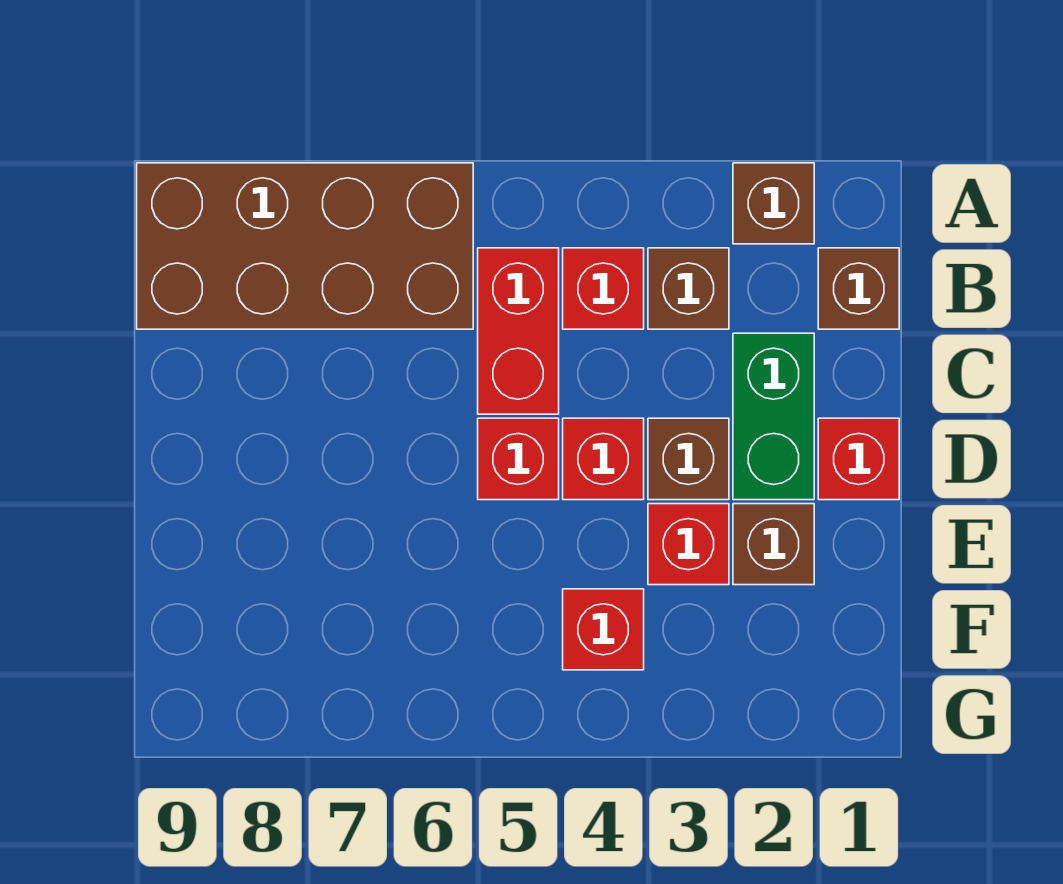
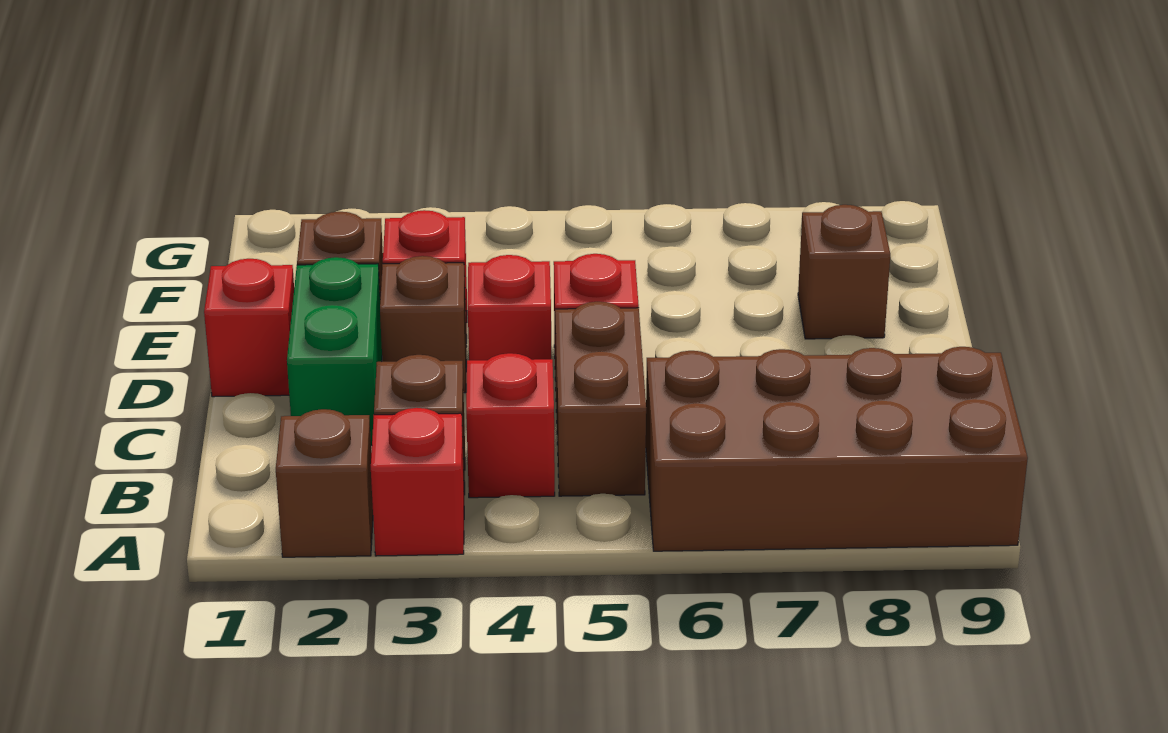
brown brick B1 level 1 -> brown brick E8 level 1
red brick B5:C5 level 1 -> brown brick B5:C5 level 1
red brick F4 level 1 -> red brick A3 level 1

